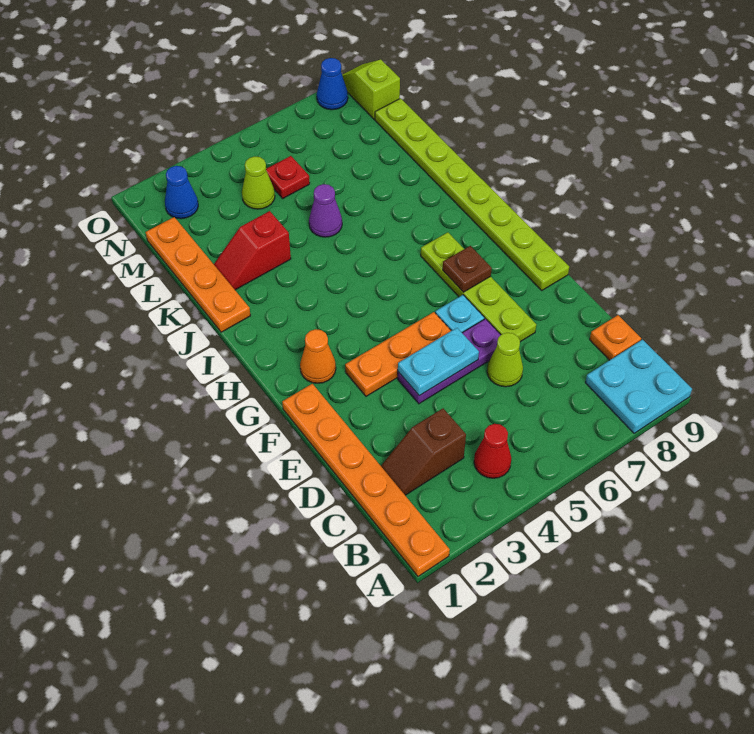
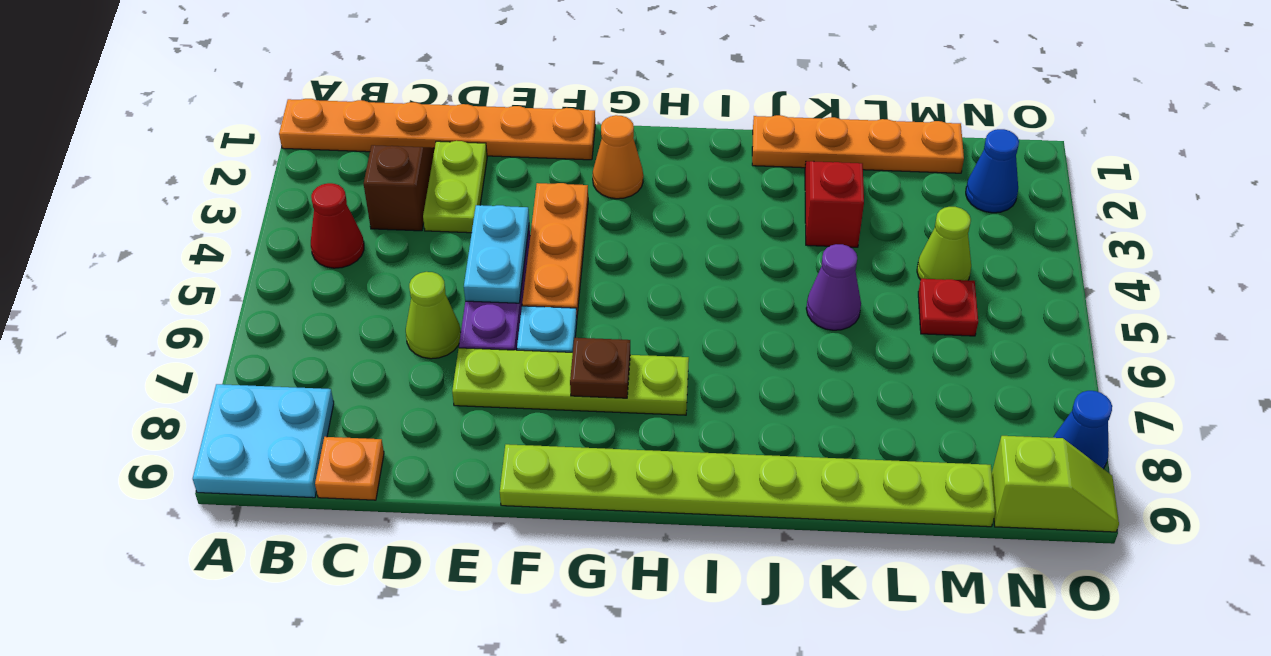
none -> lime plate D2:D3 level 1

